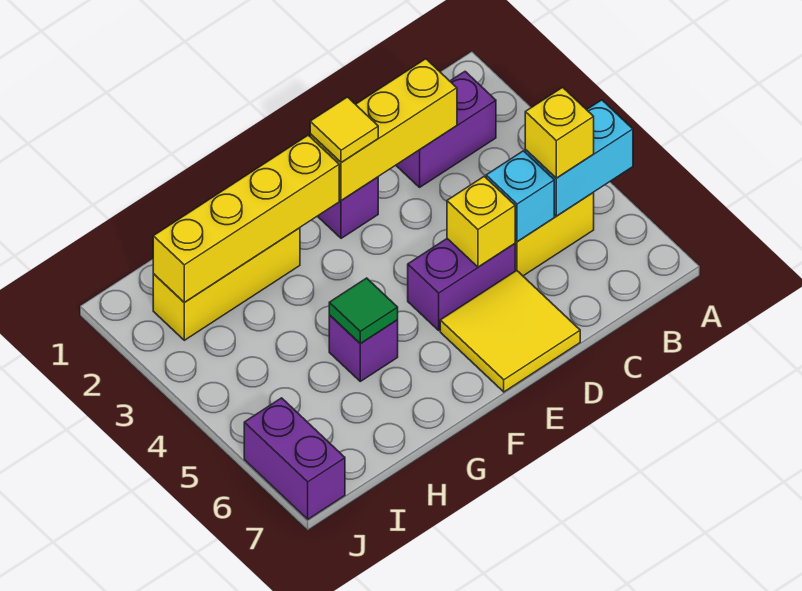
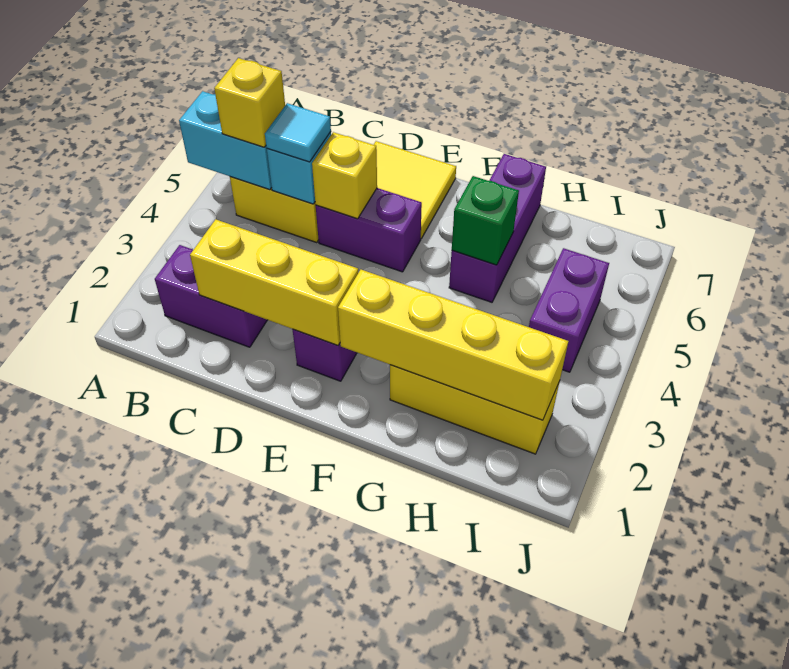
none -> cyan tile C5 level 3
yellow tile E2 level 3 -> none
purple brick G5 level 1 -> purple brick G5:G7 level 1
green tile G5 level 2 -> green brick G5 level 2
purple brick J6:J7 level 1 -> purple brick I4:I5 level 1

